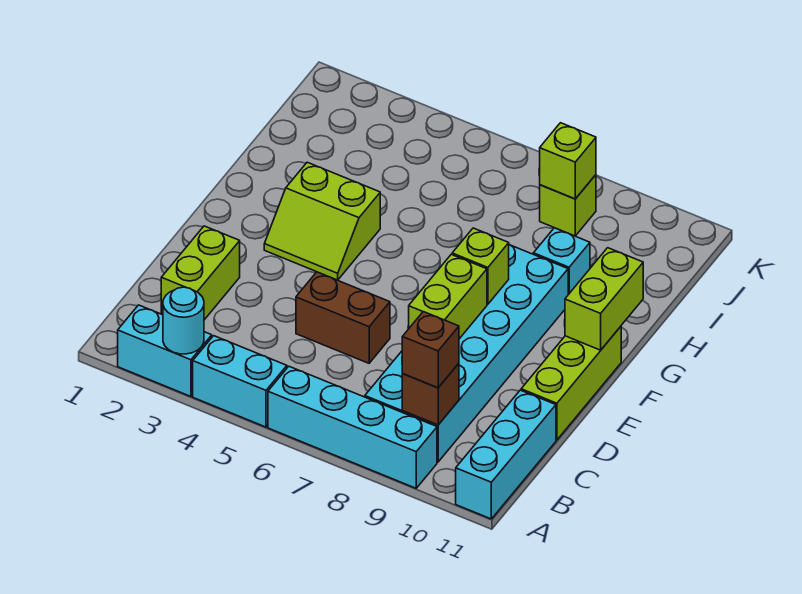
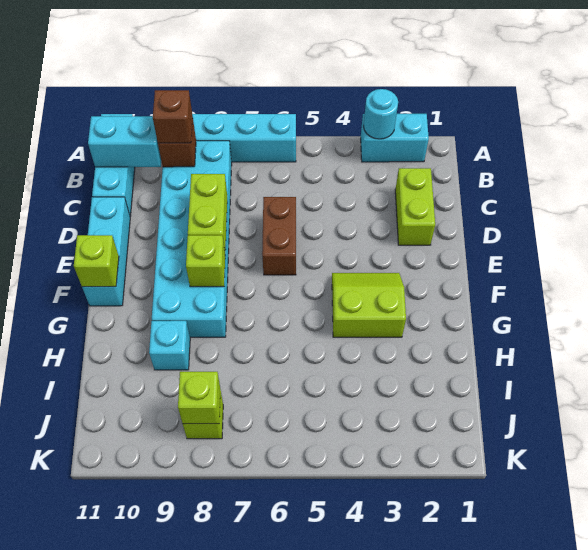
cyan brick A4:A5 level 1 -> cyan brick B10:B11 level 2
brown brick D5:D6 level 1 -> brown brick D6:E6 level 1
lime brick D11:F11 level 1 -> cyan brick D11:F11 level 1
lime brick F11:G11 level 2 -> lime brick F11 level 2

